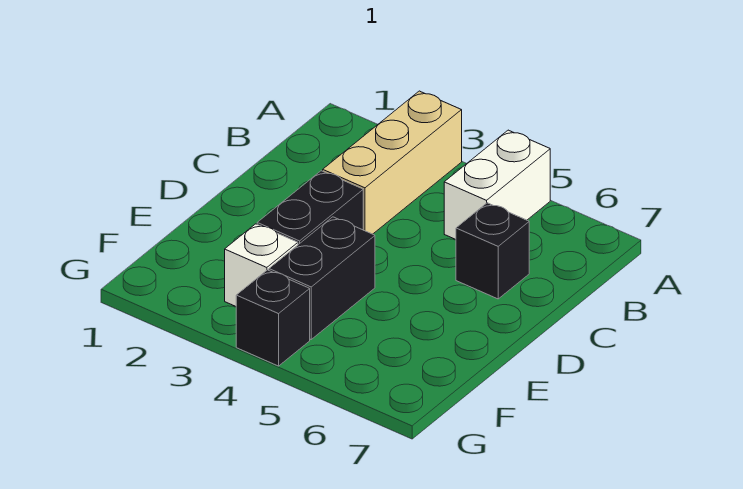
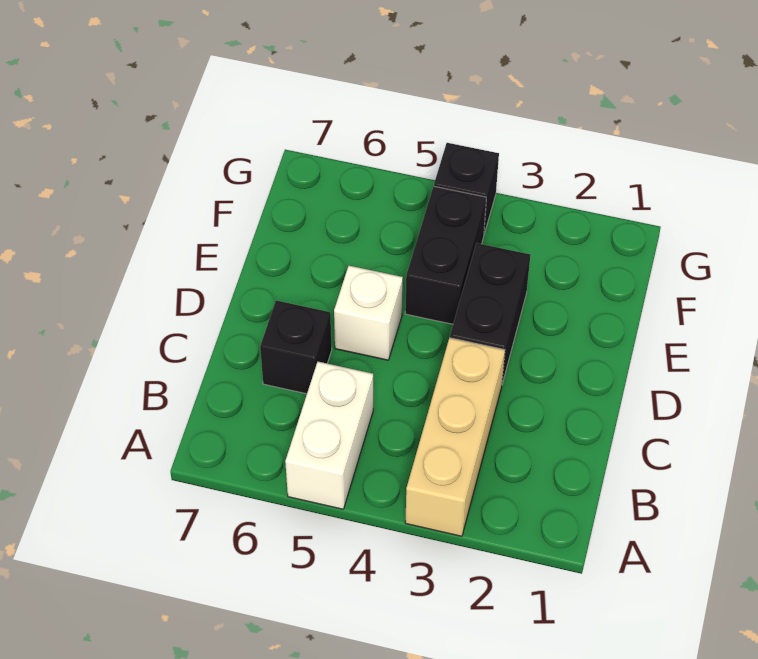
white brick F3 level 1 -> white brick D5 level 1

